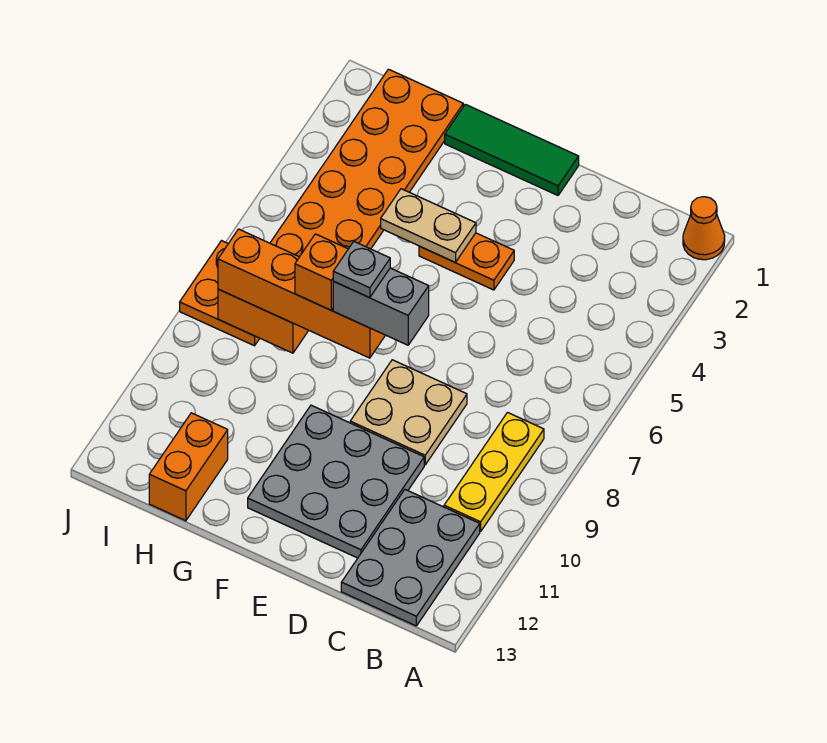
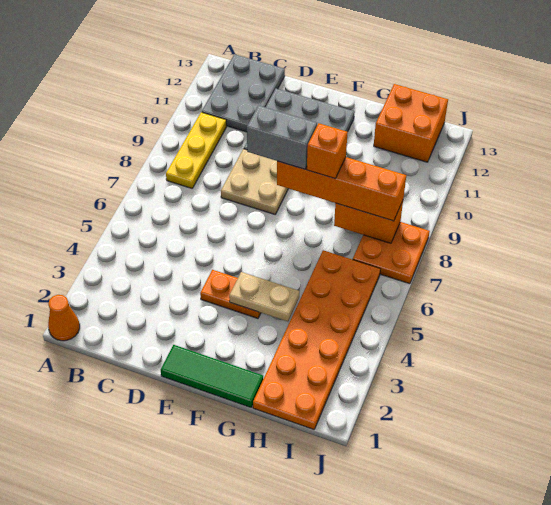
grey plate F8 level 5 -> none
orange brick H12:H13 level 1 -> orange brick H12:I13 level 1

